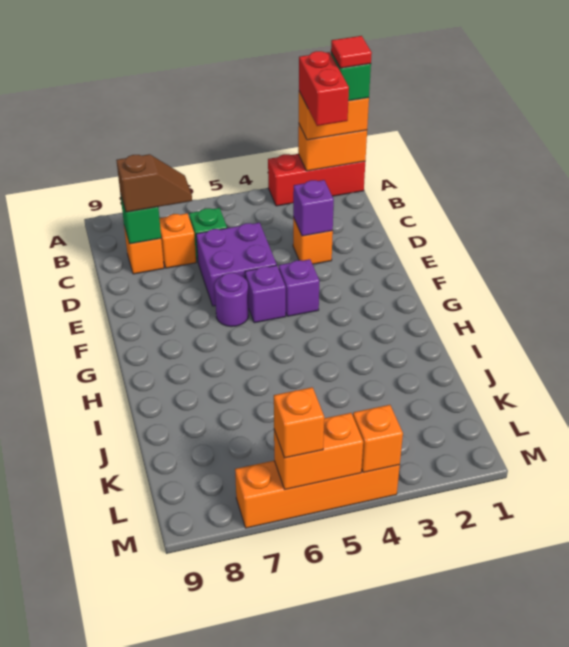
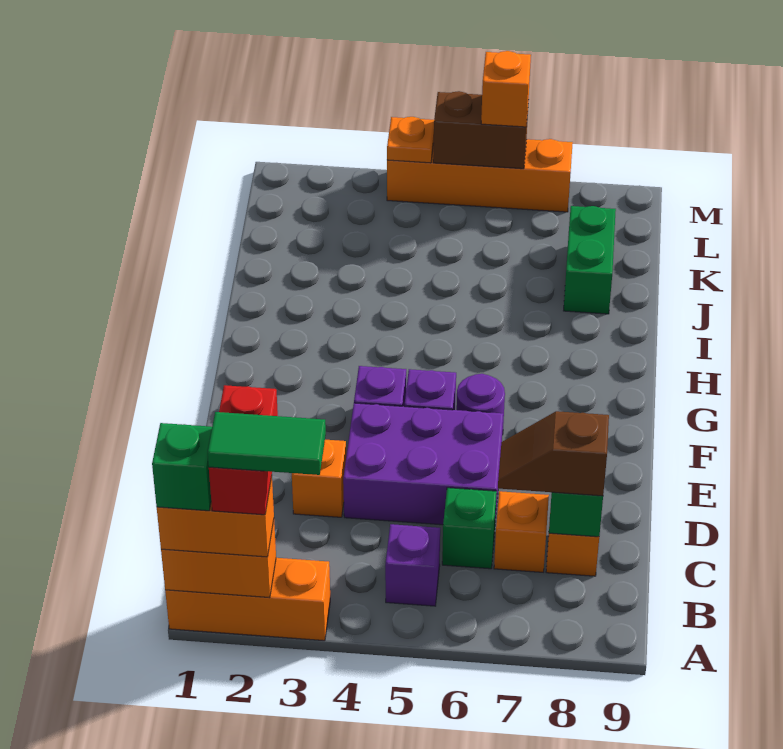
red brick A1:A3 level 1 -> orange brick A1:A3 level 1
red tile A1 level 5 -> none
none -> green tile A2:A3 level 5
purple brick D3 level 2 -> purple brick B5 level 1
purple brick D5:E6 level 1 -> purple brick D4:E6 level 1
none -> green brick J8:K8 level 1
orange brick M4 level 2 -> orange plate M4 level 2
orange brick M5:M6 level 2 -> brown brick M5:M6 level 2

